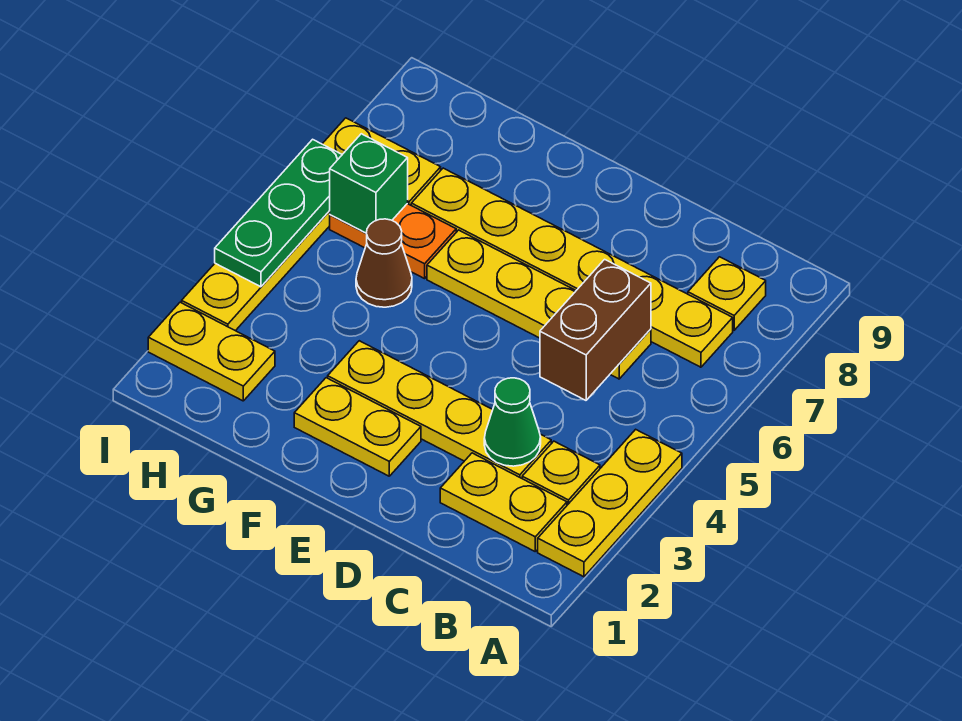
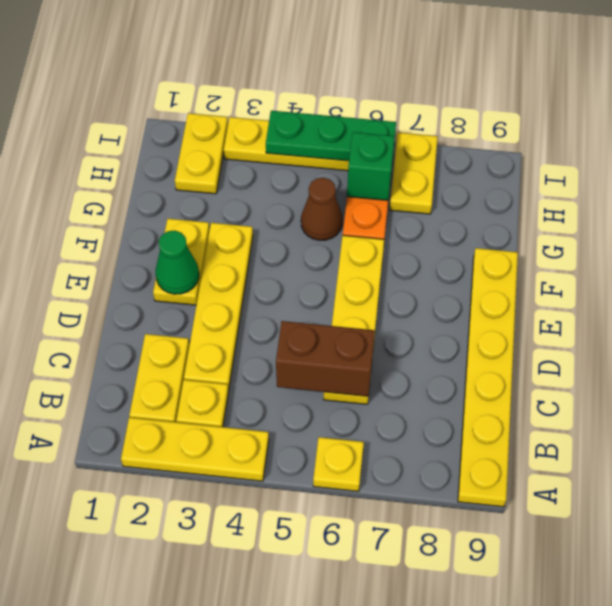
yellow plate B7:G7 level 1 -> yellow plate A9:F9 level 1
yellow plate B8 level 1 -> yellow plate A6 level 1
green cone C3 level 2 -> green cone E2 level 2

